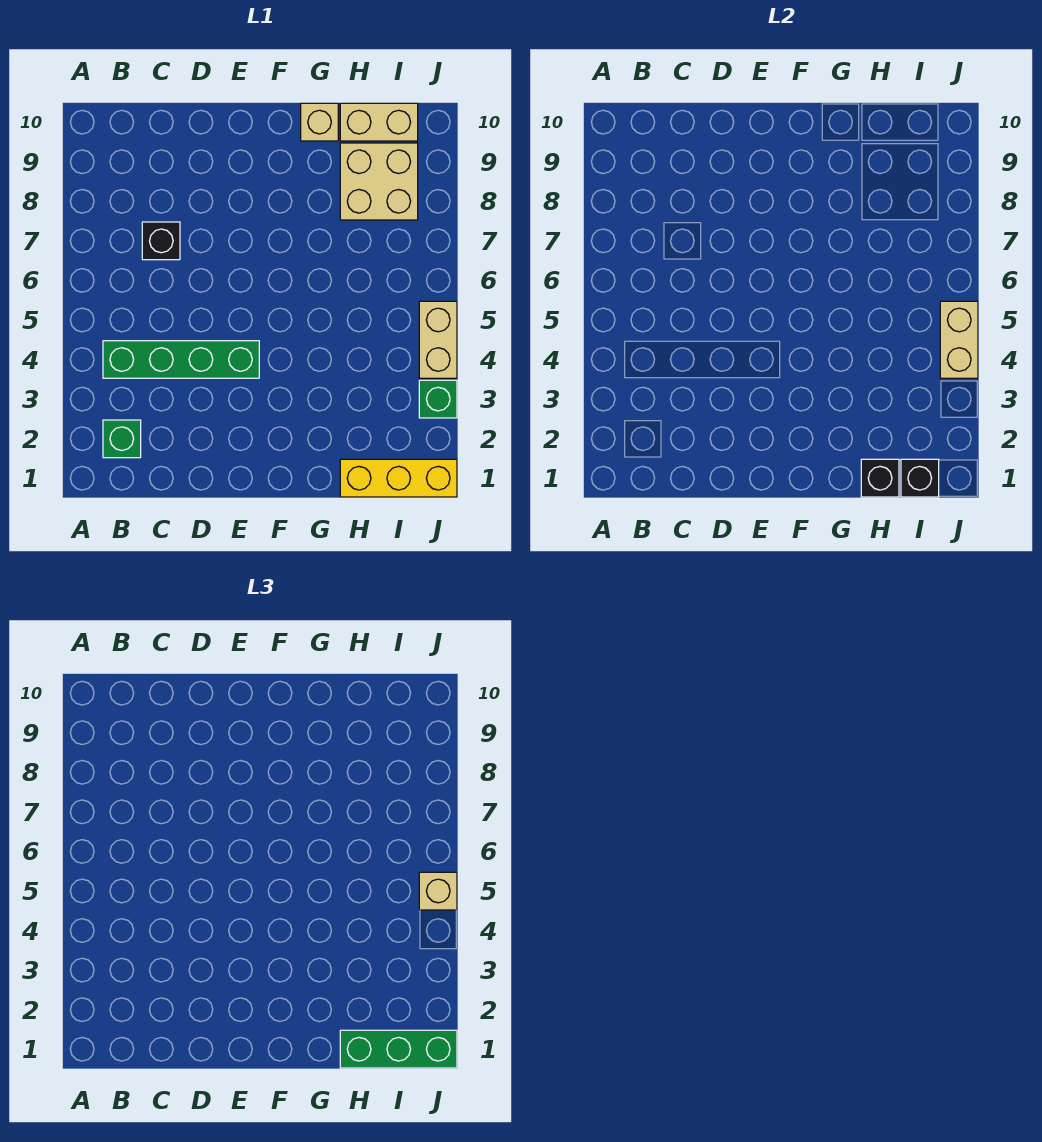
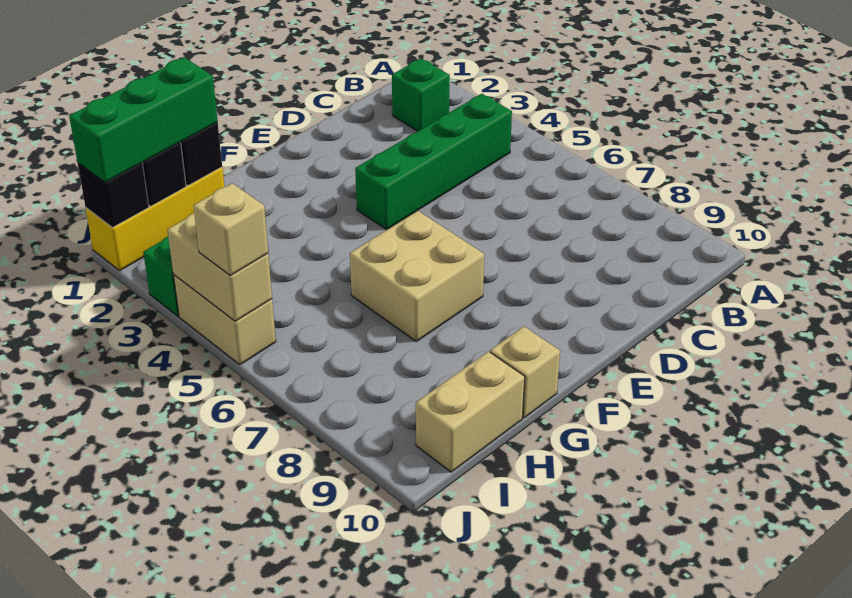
black brick C7 level 1 -> black brick J1 level 2
tan brick H8:I9 level 1 -> tan brick F6:G7 level 1

